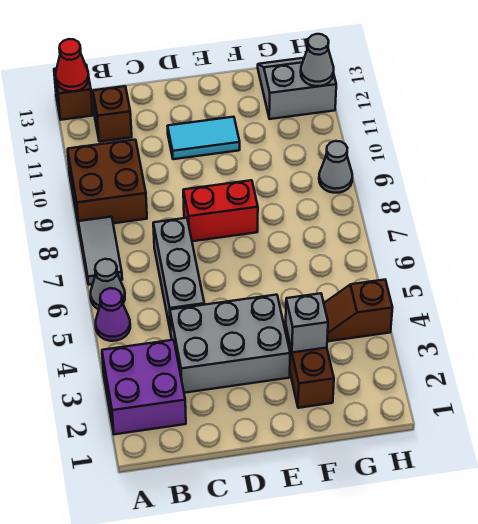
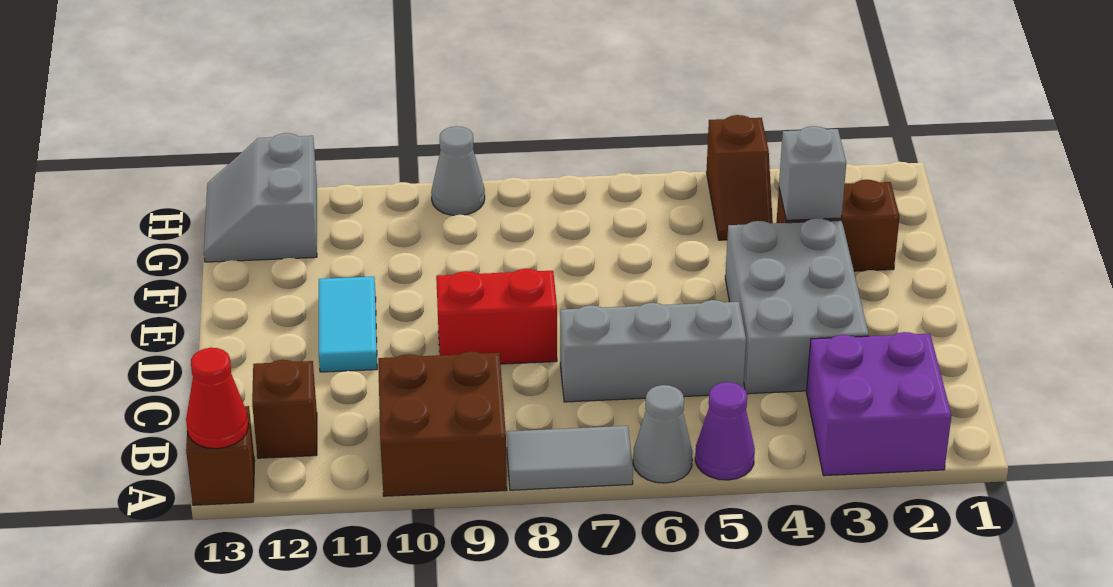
red brick D8:E8 level 1 -> red brick D8:D9 level 1
grey cone H12 level 2 -> none

